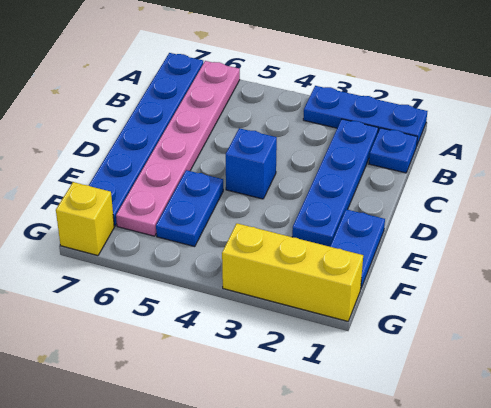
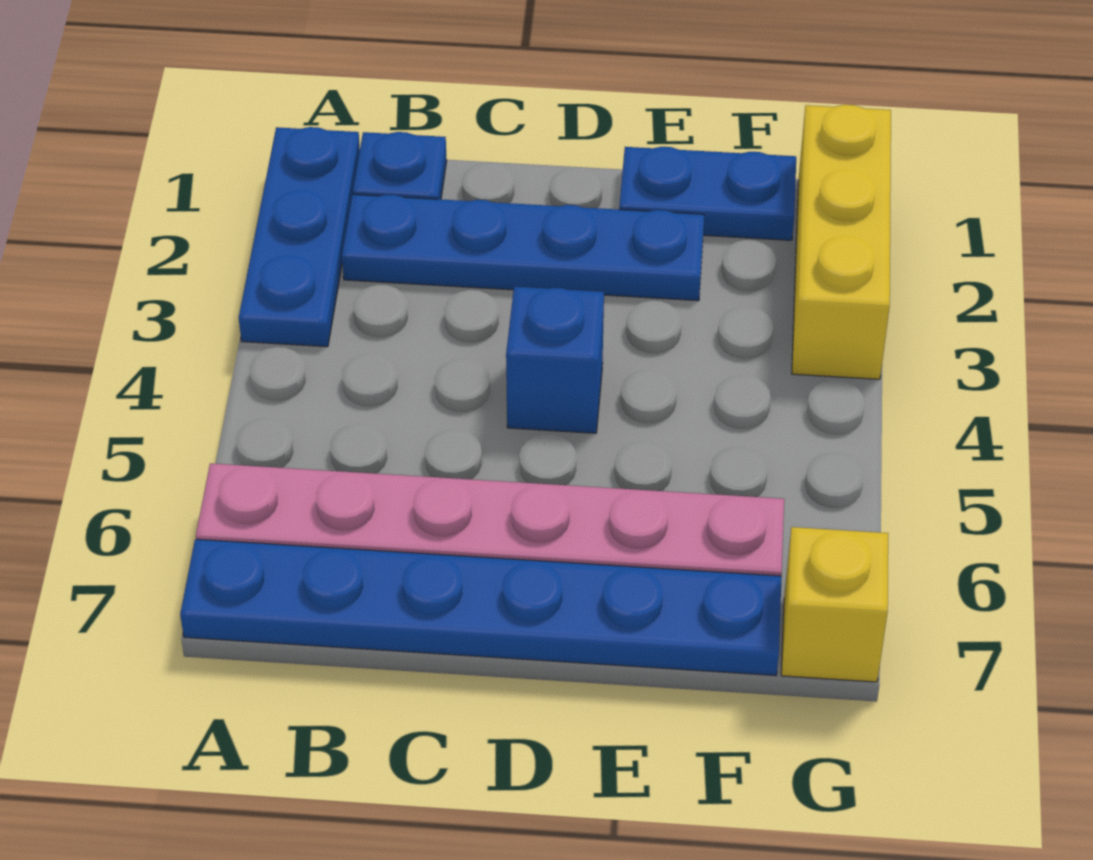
blue plate E5:F5 level 1 -> none

